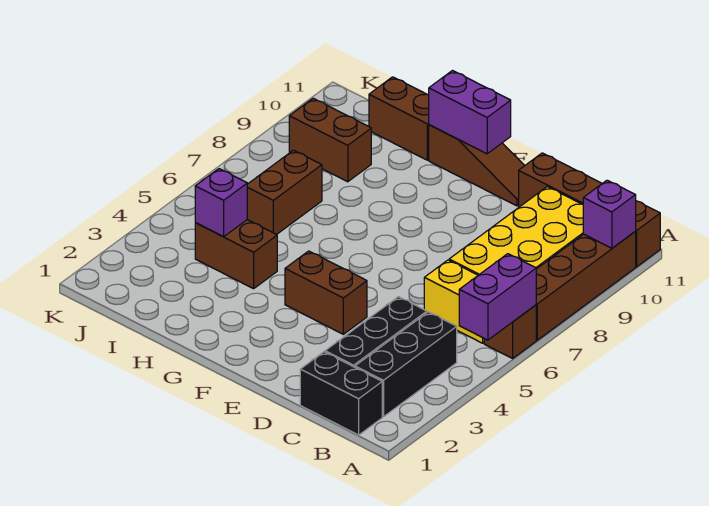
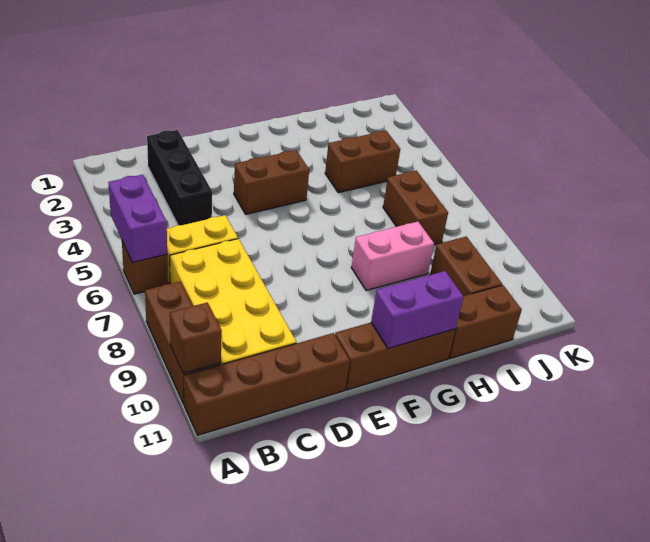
brown brick A7:A10 level 1 -> brown brick A8:A10 level 1
purple brick A10 level 2 -> brown brick A10 level 2
black brick B1:C1 level 1 -> none
black brick B2:B4 level 1 -> none
brown slope E11:G11 level 1 top G -> brown brick E11:G11 level 1
none -> pink brick G8:H8 level 1
purple brick I4 level 2 -> none
brown brick I9:J9 level 1 -> brown brick I9:I10 level 1

